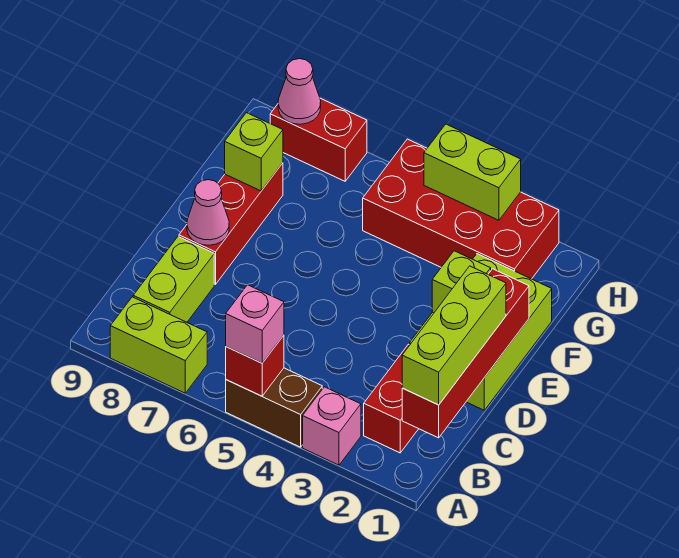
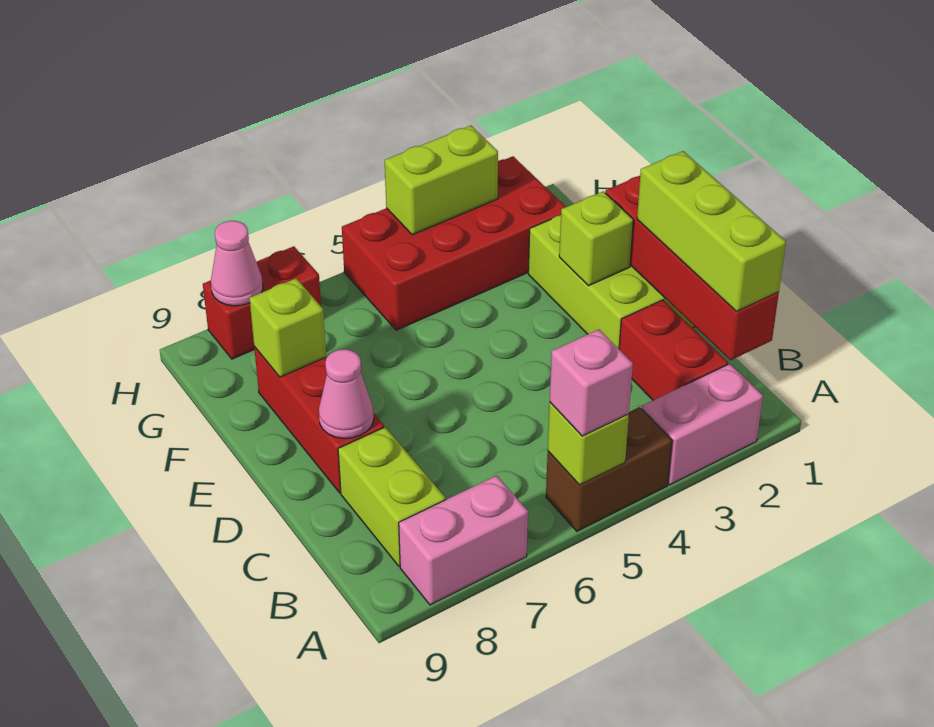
pink brick A3 level 1 -> pink brick A2:A3 level 1
red brick A5 level 2 -> lime brick A5 level 2
lime brick A7:A8 level 1 -> pink brick A7:A8 level 1

